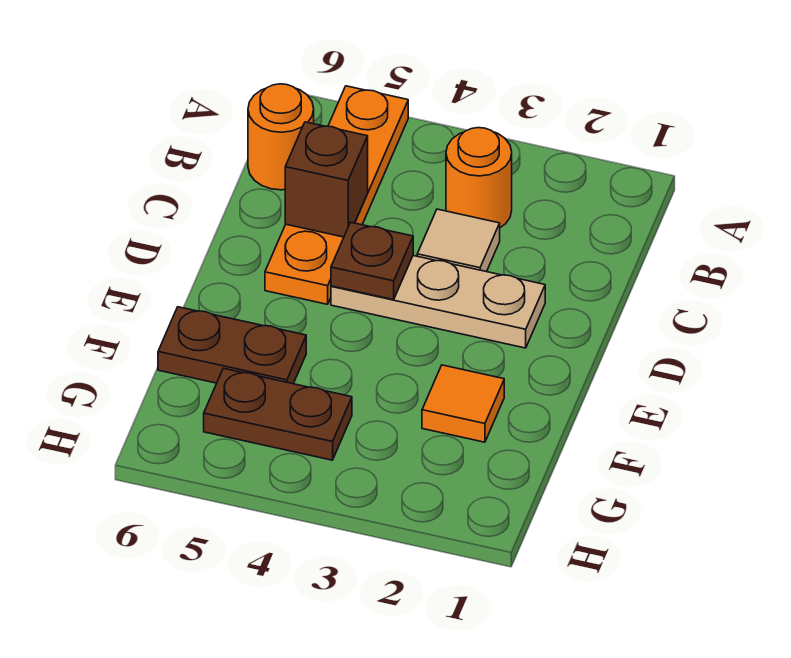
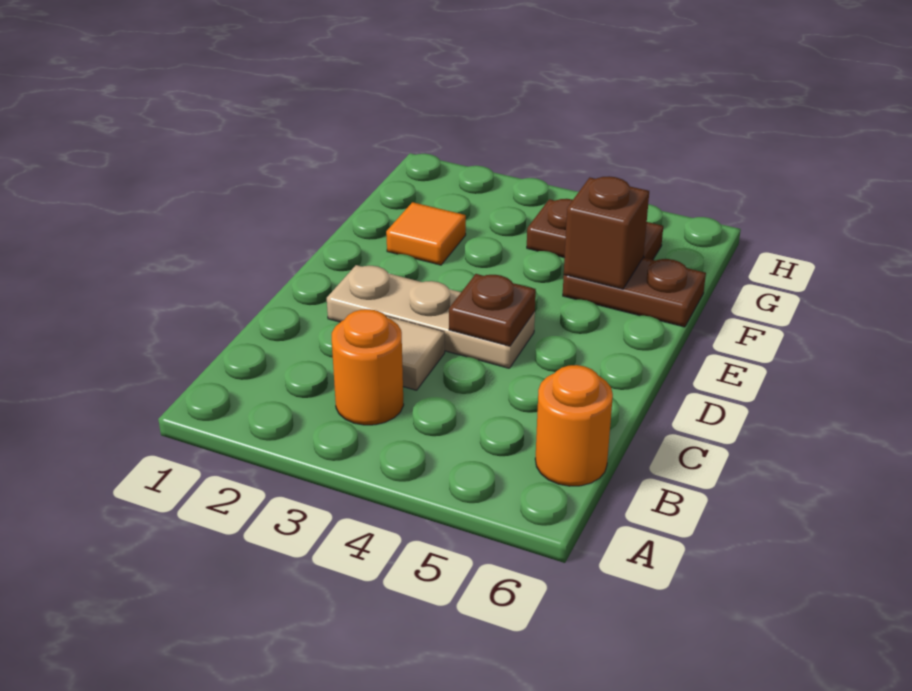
orange plate A5:D5 level 1 -> none
brown brick C5 level 2 -> brown brick F5 level 2

